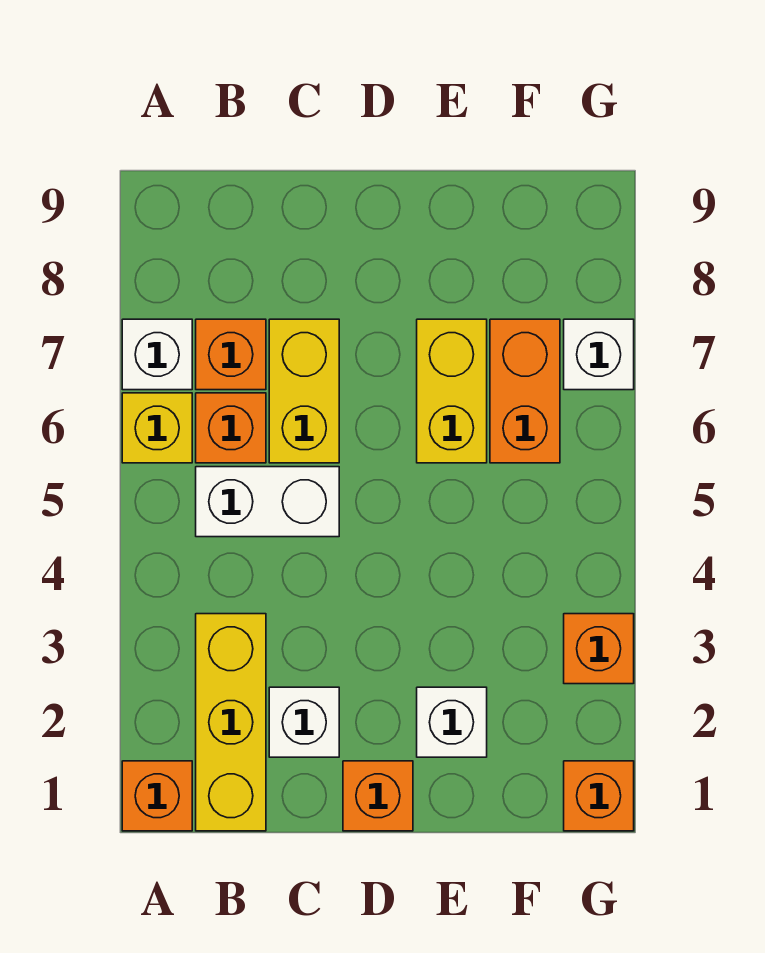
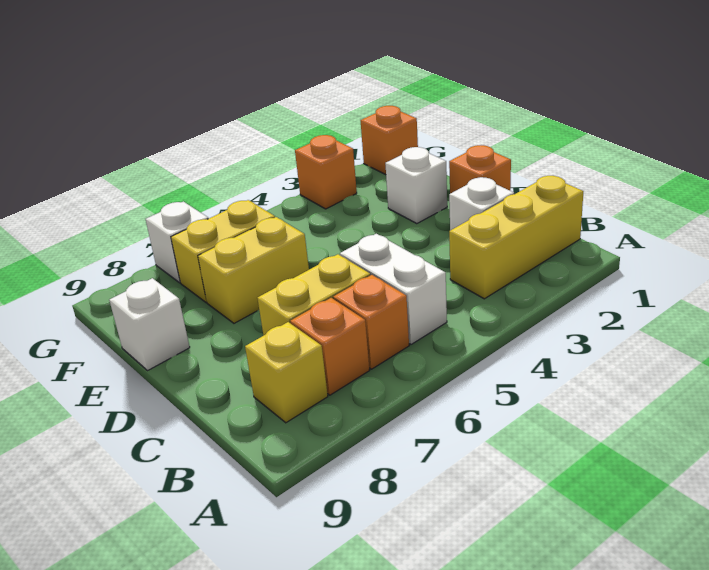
orange brick A1 level 1 -> none
yellow brick A6 level 1 -> yellow brick B8 level 1
white brick A7 level 1 -> white brick E9 level 1
orange brick F6:F7 level 1 -> yellow brick F6:F7 level 1

